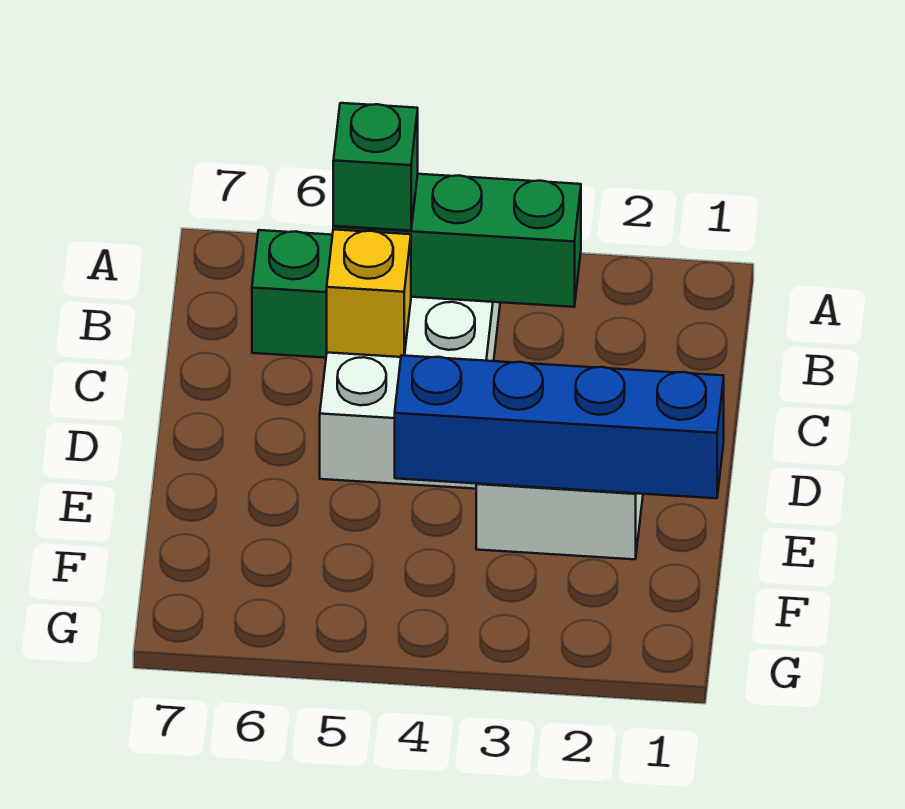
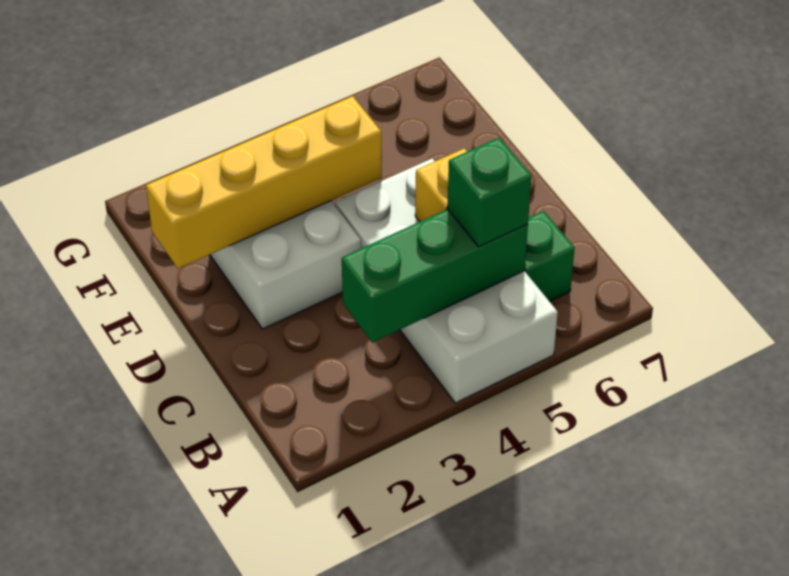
blue brick E1:E4 level 2 -> yellow brick E1:E4 level 2

